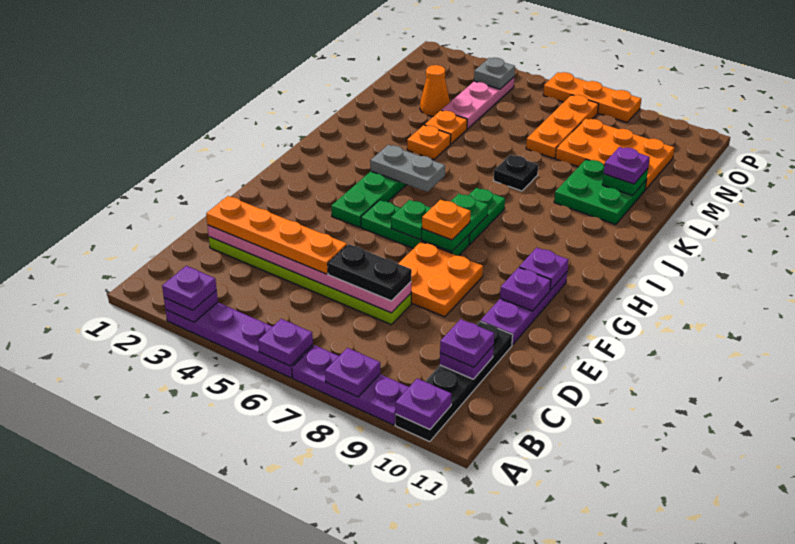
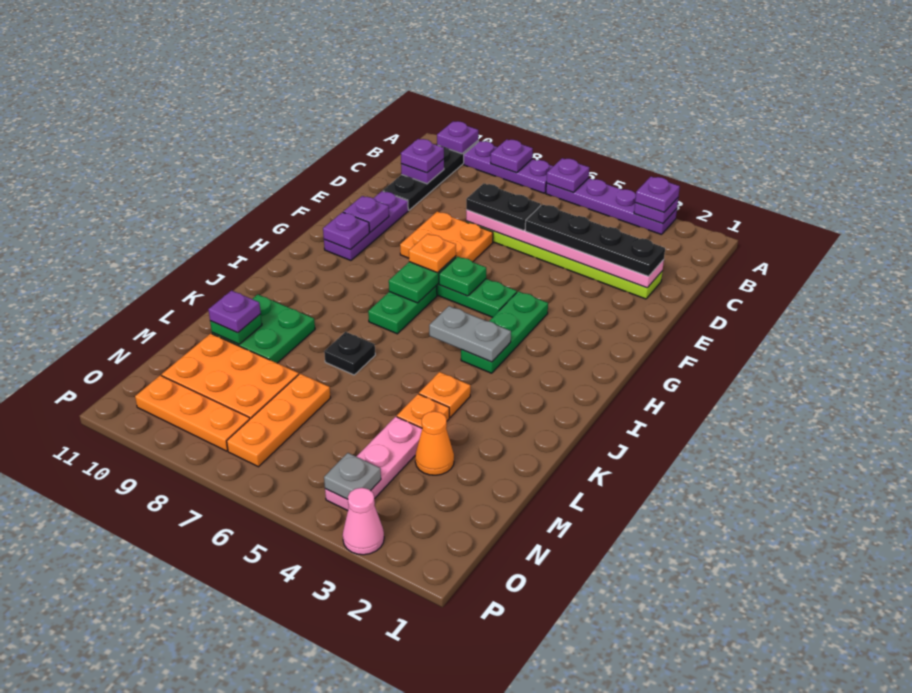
orange plate D2:D5 level 3 -> black plate D2:D5 level 3
none -> pink cone P3 level 1
orange plate P6:P8 level 1 -> orange plate O8:O10 level 1

